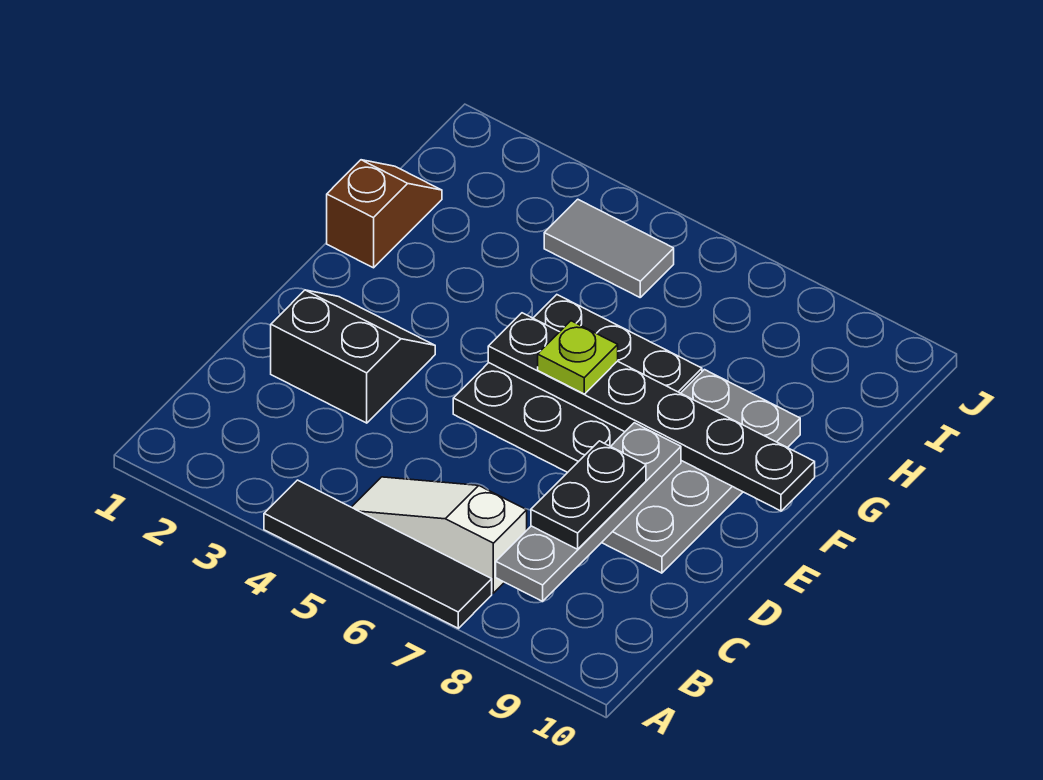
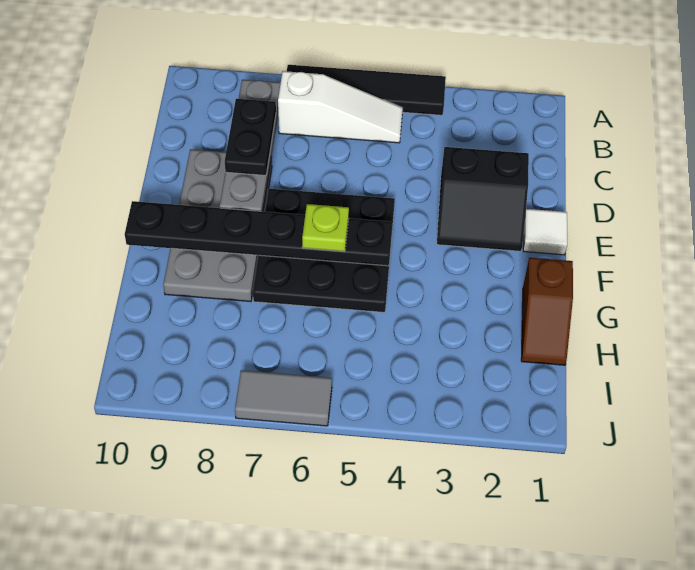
none -> white tile E1 level 1
grey tile I4:I5 level 1 -> grey tile J6:J7 level 1

